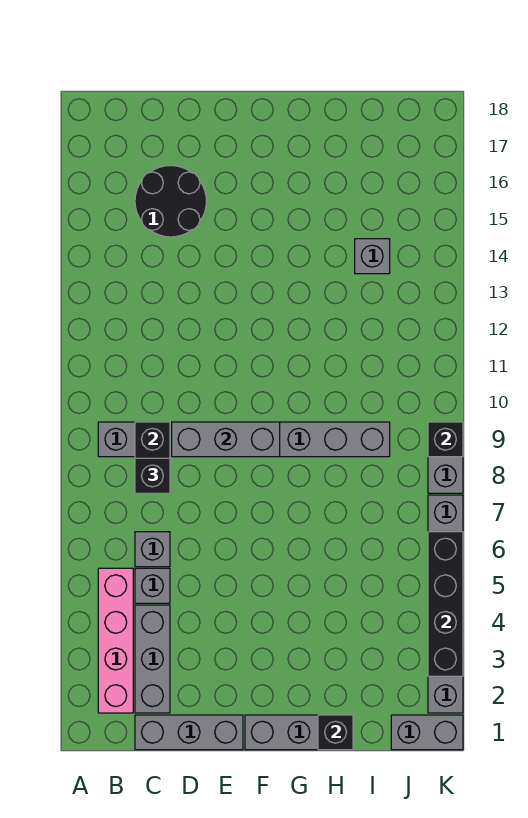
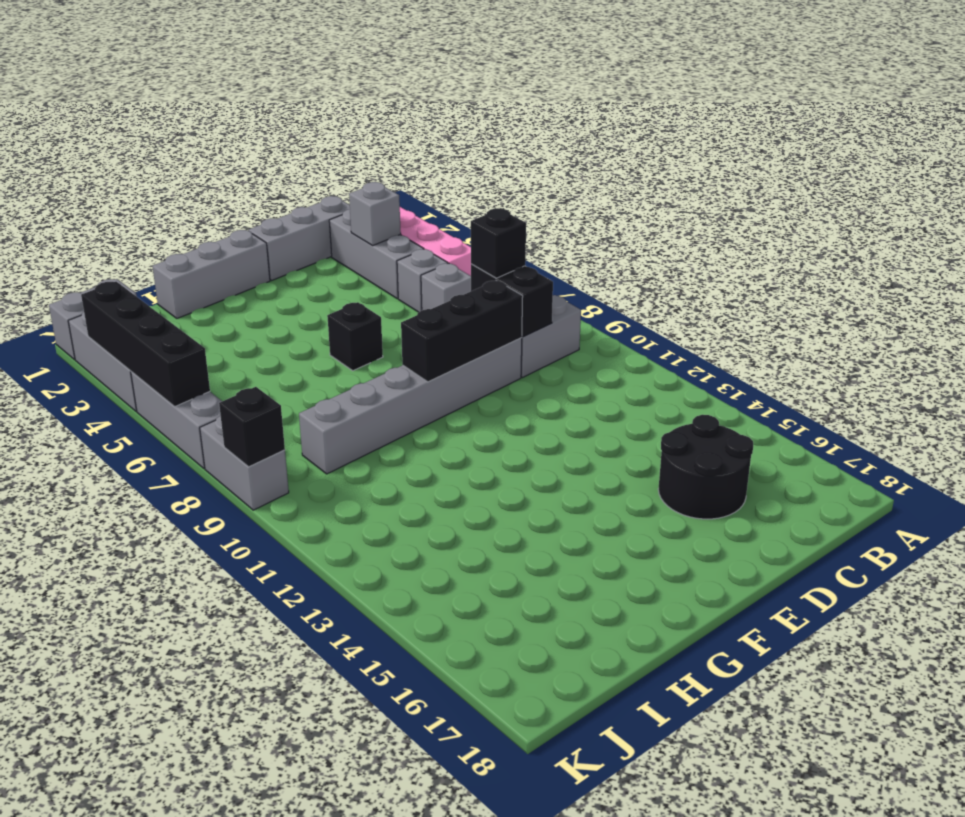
grey brick D9:F9 level 2 -> black brick D9:F9 level 2
black brick H1 level 2 -> black brick F6 level 1
grey brick I14 level 1 -> grey brick C3 level 2

